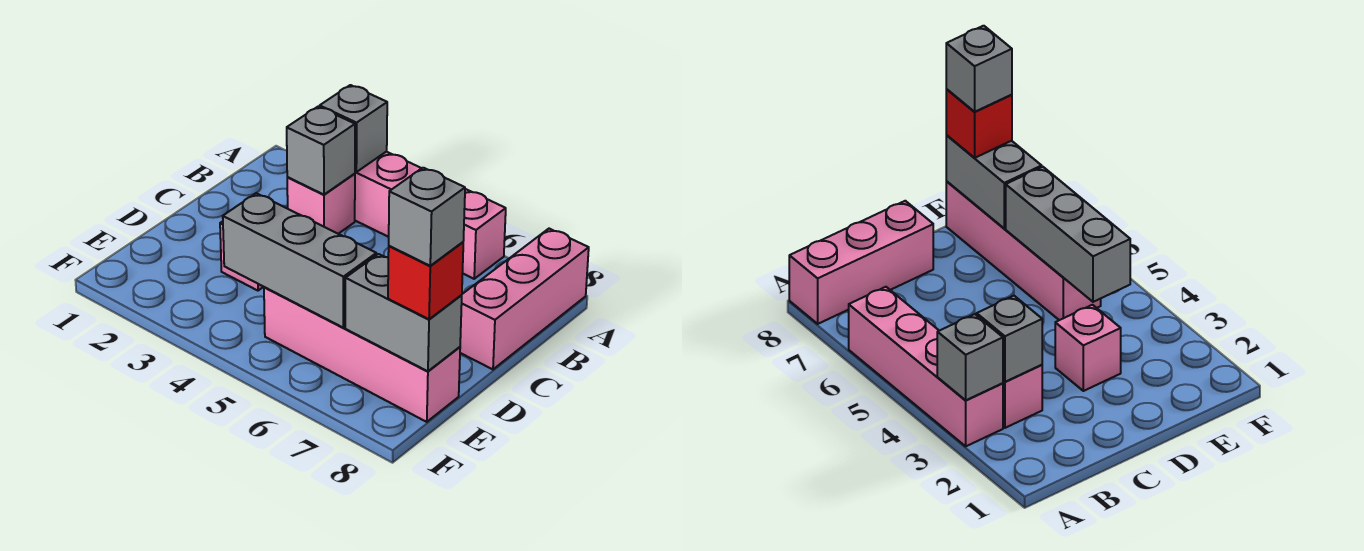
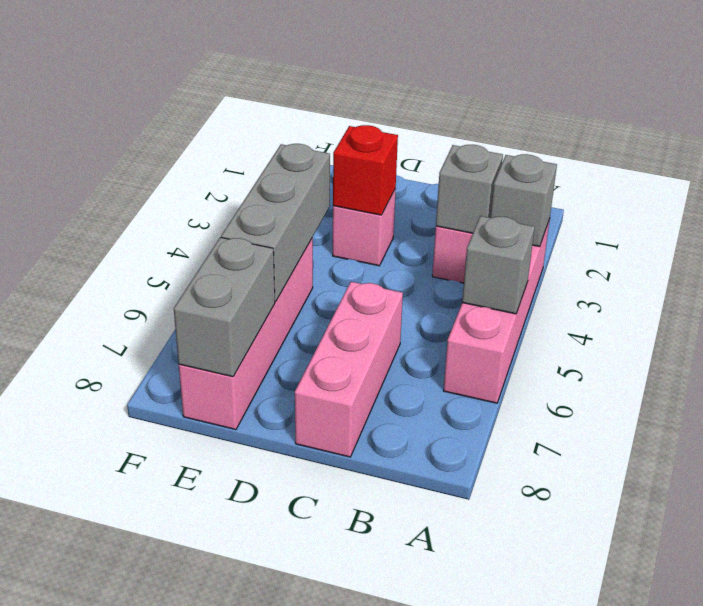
pink brick A8:C8 level 1 -> pink brick C6:C8 level 1
red brick E8 level 3 -> red brick D3 level 2
grey brick E8 level 4 -> grey brick A5 level 2

